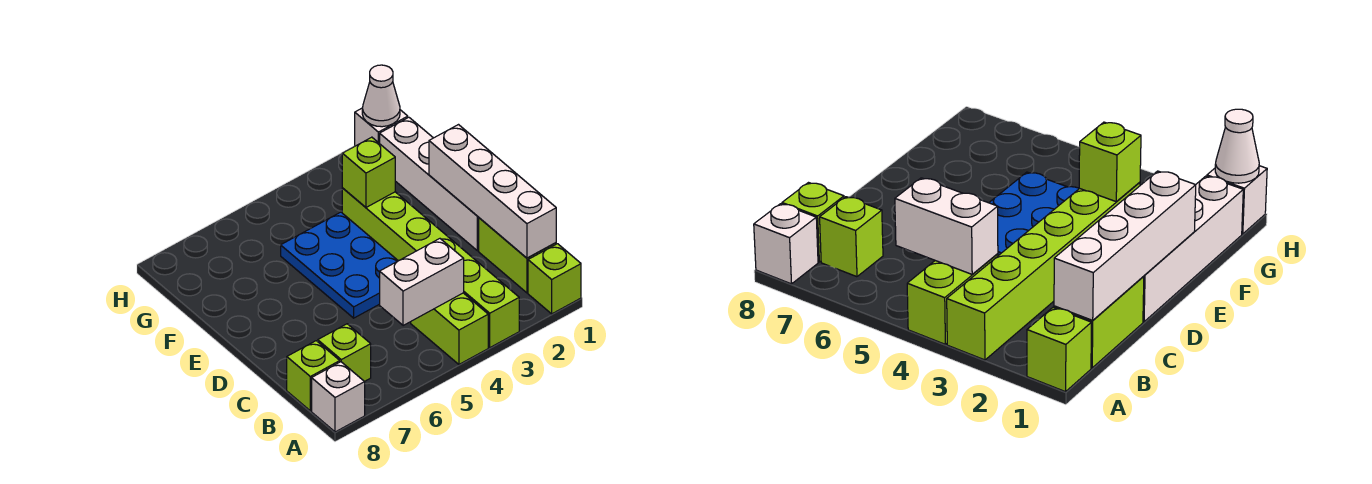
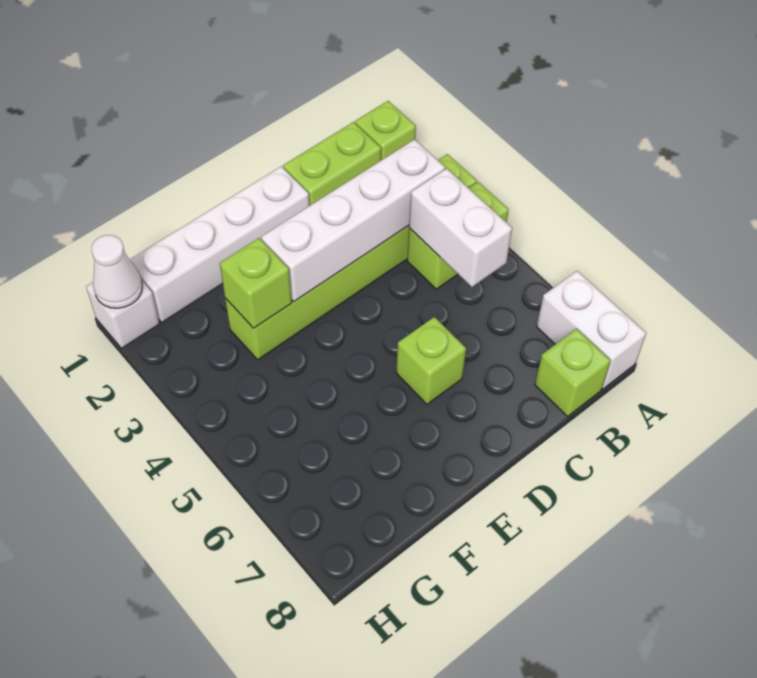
white brick A8 level 1 -> white brick A7:A8 level 1
white brick B1:E1 level 2 -> white brick B3:E3 level 2
lime brick B7 level 1 -> lime brick D6 level 1
blue plate D4:F5 level 1 -> none

